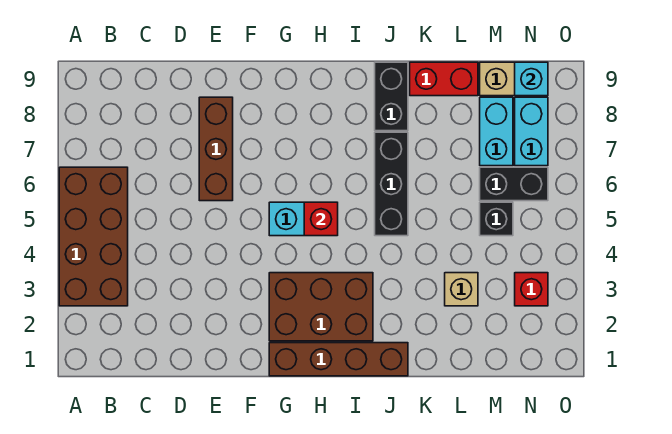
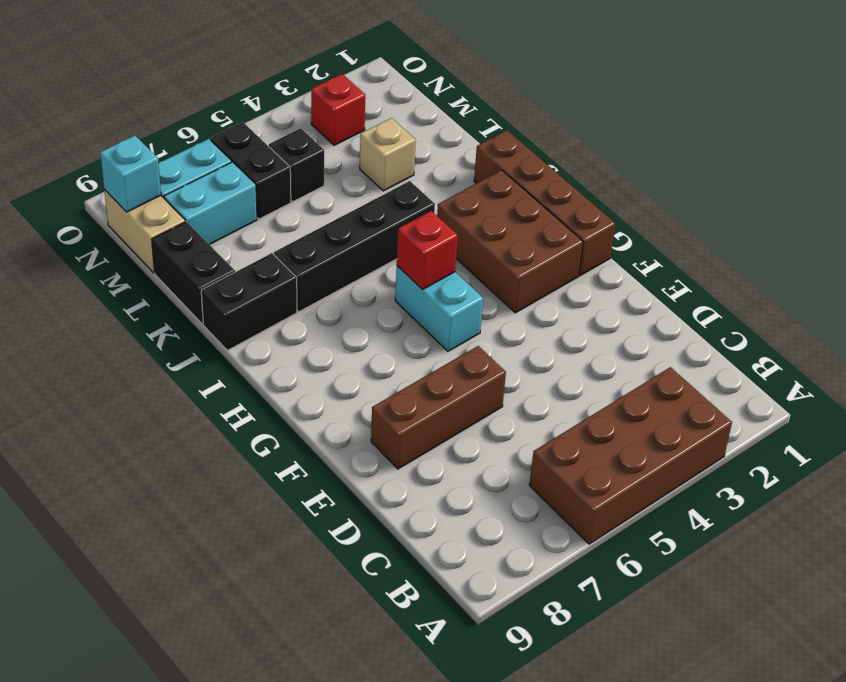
black brick J5:J7 level 1 -> black brick J4:J7 level 1
red brick K9:L9 level 1 -> black brick K9:L9 level 1

